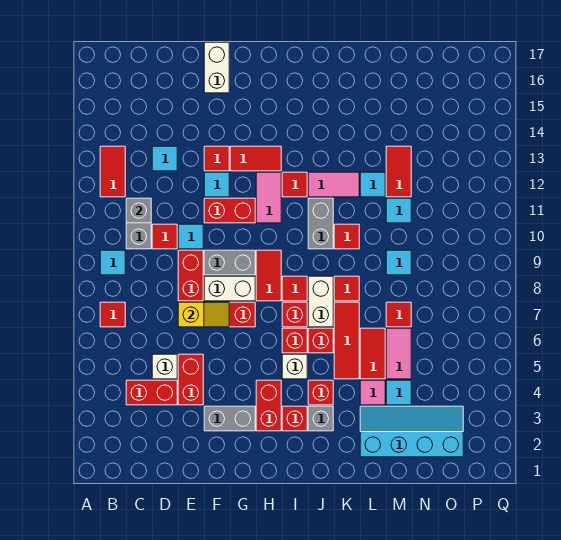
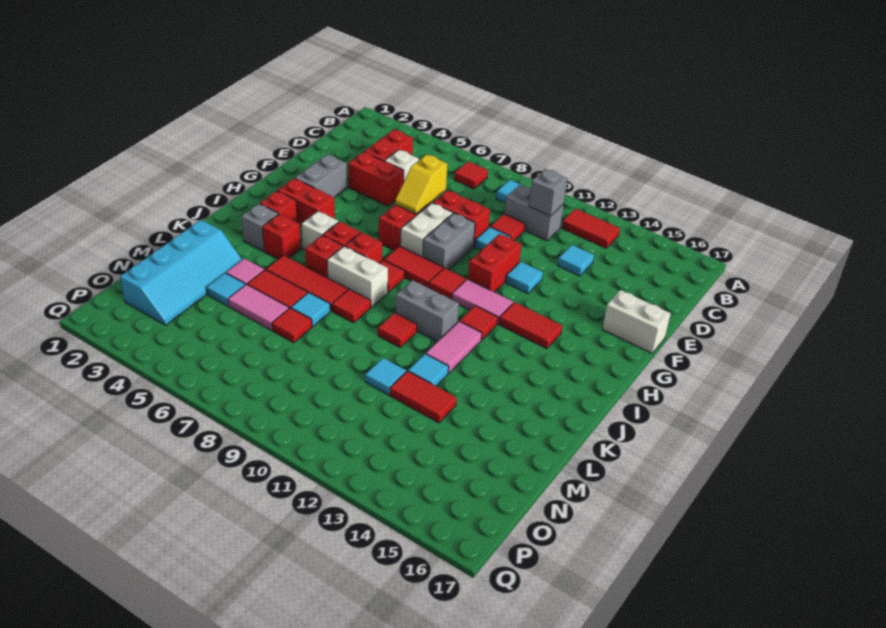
red tile F13 level 1 -> red tile H10 level 1
red tile G13:H13 level 1 -> red tile H13:H14 level 1
cyan tile M9 level 1 -> cyan tile L7 level 1

